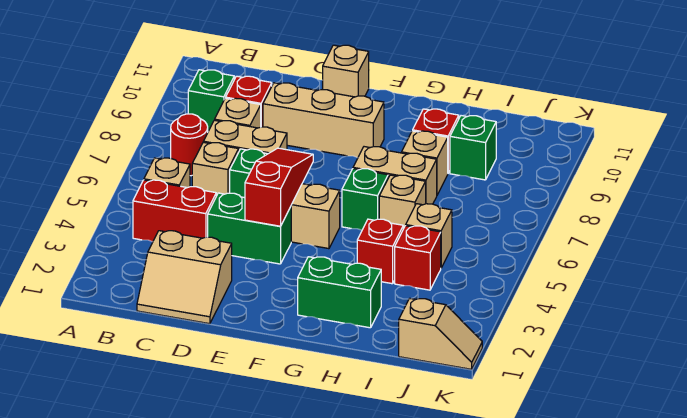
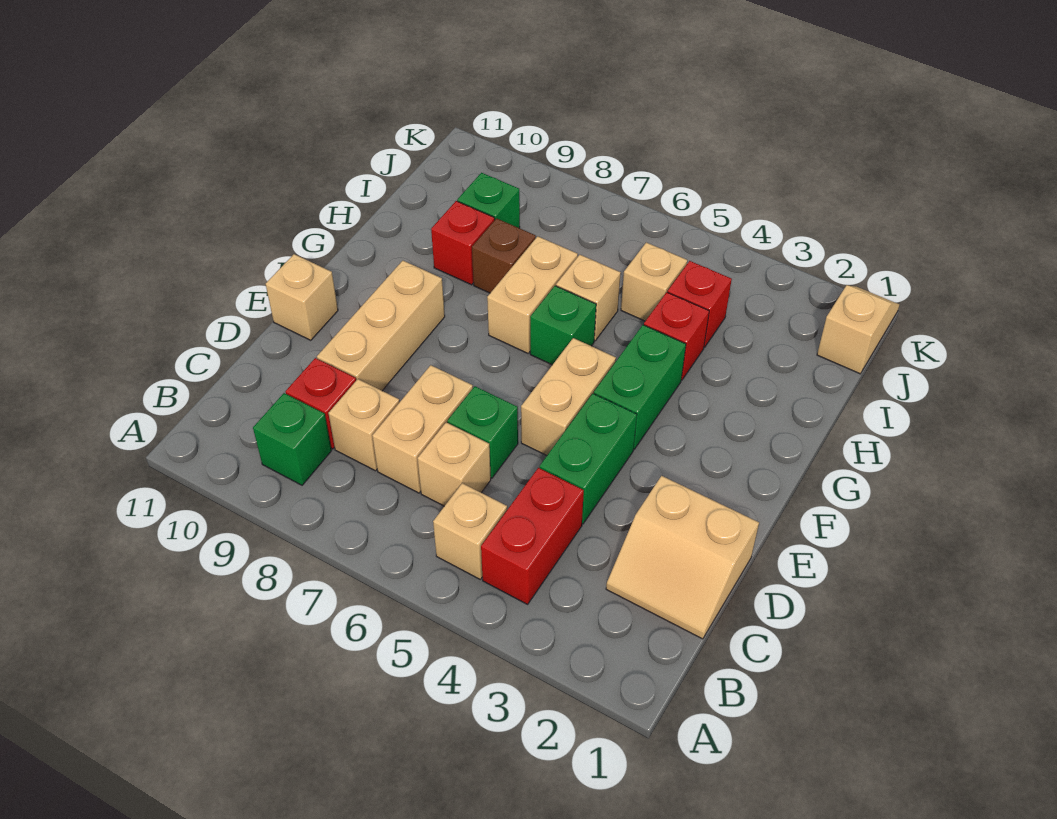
red round brick B7 level 1 -> none
tan slope C1:D2 level 1 top 2 -> tan slope C1:D2 level 1 top D
red slope E4:E6 level 2 top 4 -> none
green brick G2:H2 level 1 -> green brick F4:G4 level 1
tan brick H8 level 1 -> brown brick H8 level 1

